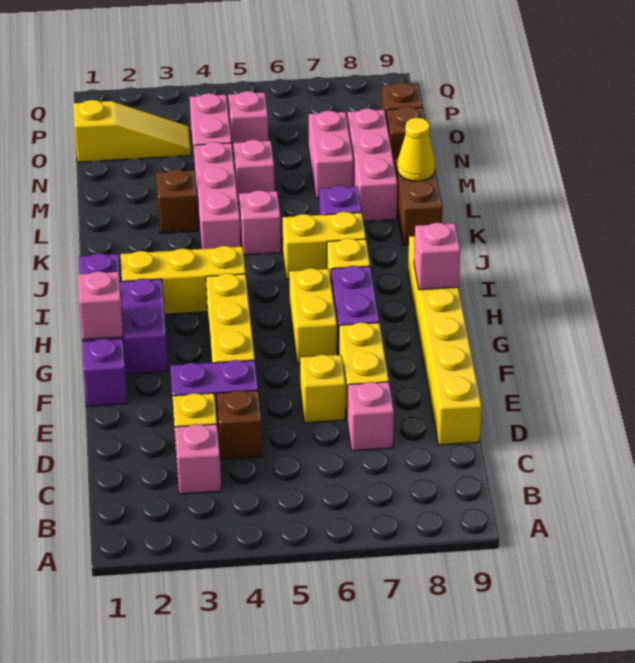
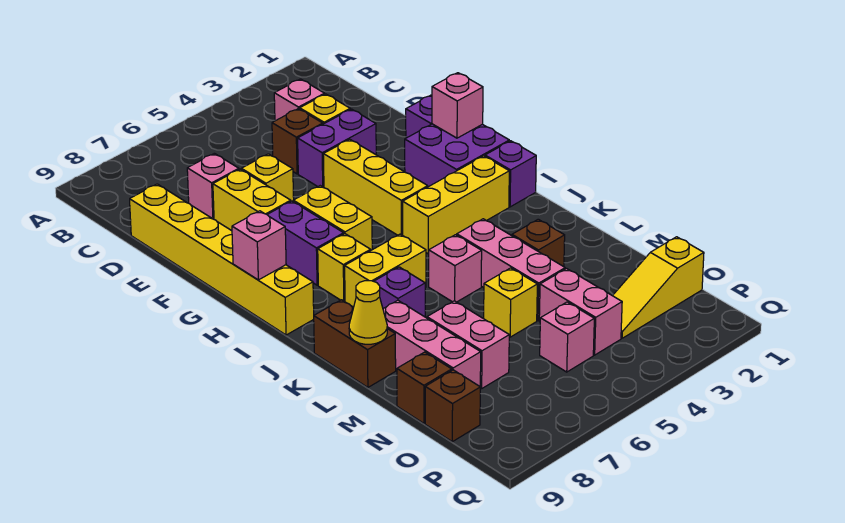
pink brick M5 level 1 -> yellow brick M5 level 1

